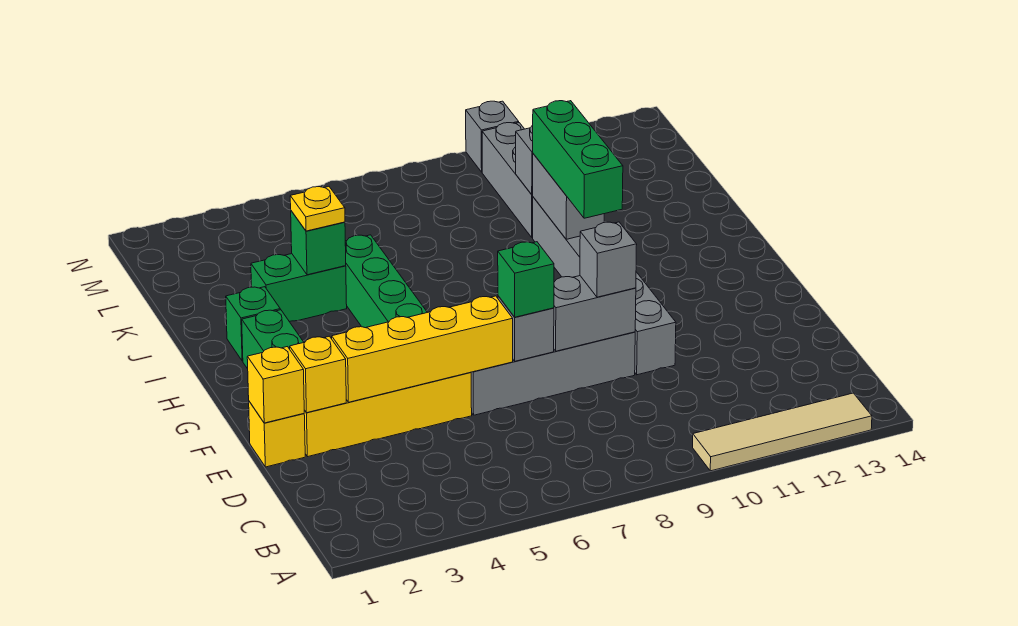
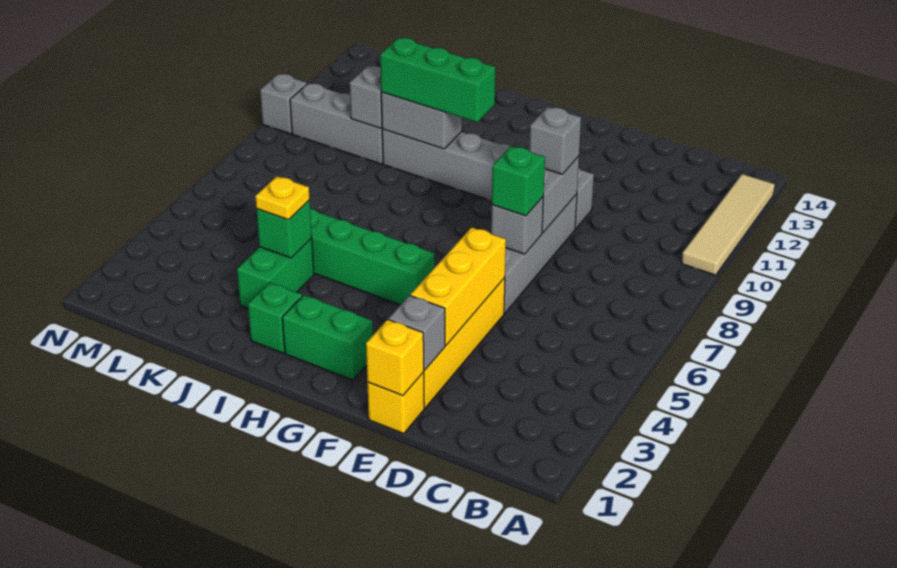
yellow brick E2 level 2 -> grey brick E2 level 2
yellow brick E3:E6 level 2 -> yellow brick E3:E5 level 2

